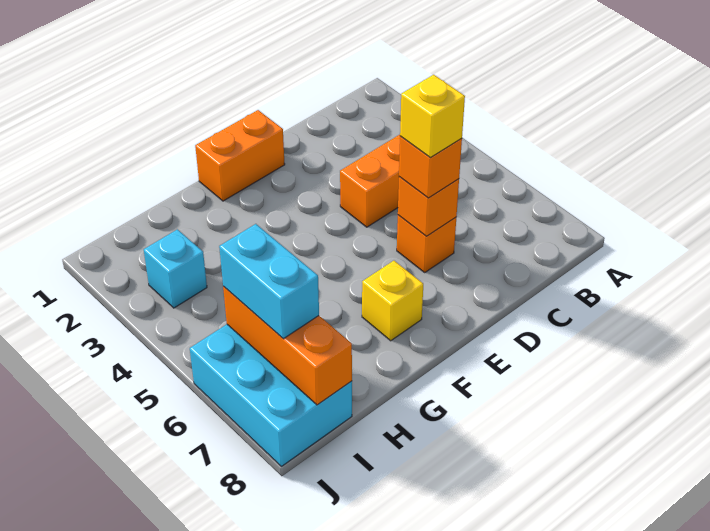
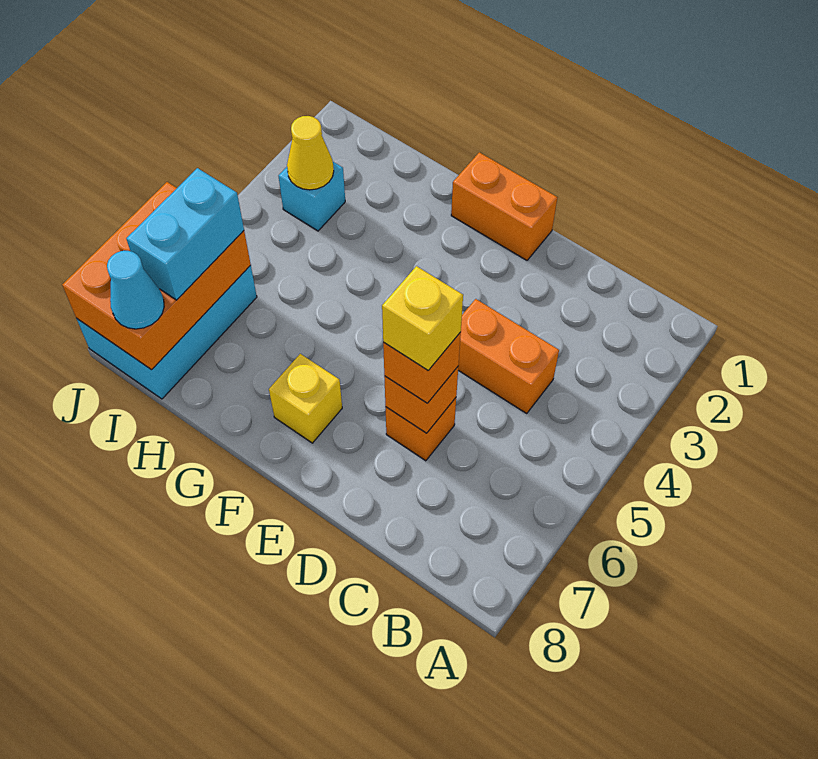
none -> yellow cone I3 level 2
orange brick I6:I8 level 2 -> orange brick I6:J8 level 2
none -> cyan cone I8 level 3

